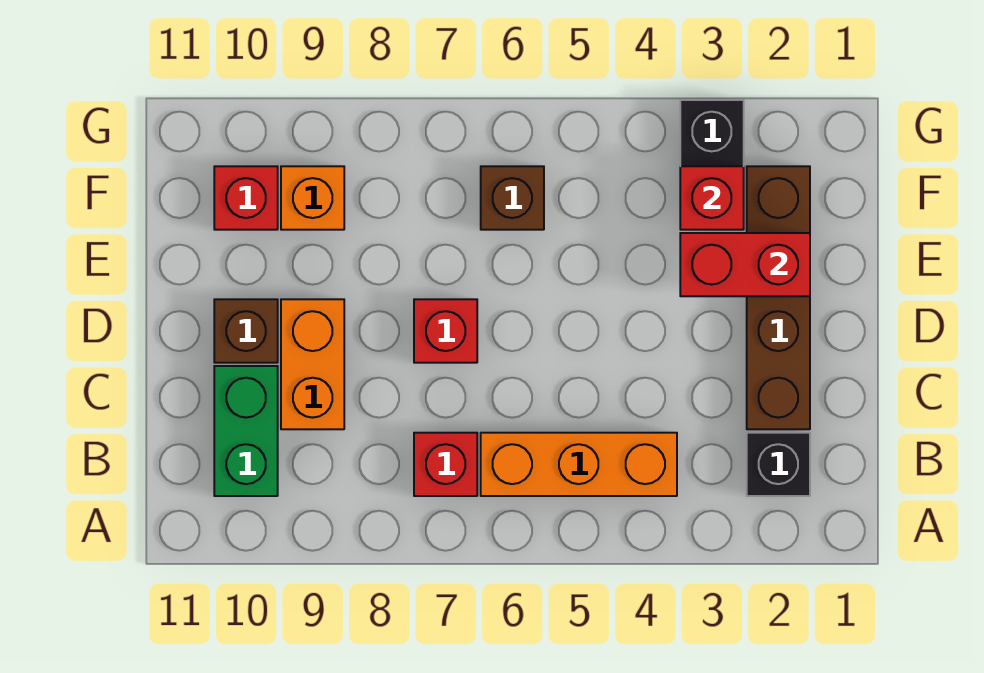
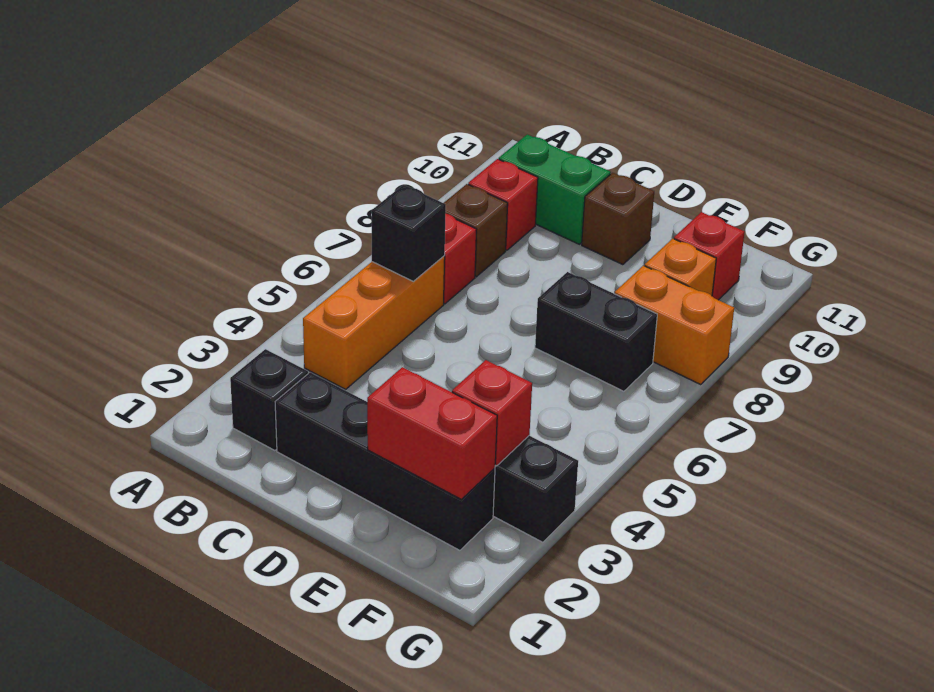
none -> black brick B6 level 2
brown brick C2:F2 level 1 -> black brick C2:F2 level 1
orange brick C9:D9 level 1 -> orange brick F8:G8 level 1
red brick D7 level 1 -> red brick B9 level 1
red brick E2:E3 level 2 -> red brick E2:F2 level 2
none -> black brick E7:F7 level 1
brown brick F6 level 1 -> brown brick B8 level 1

